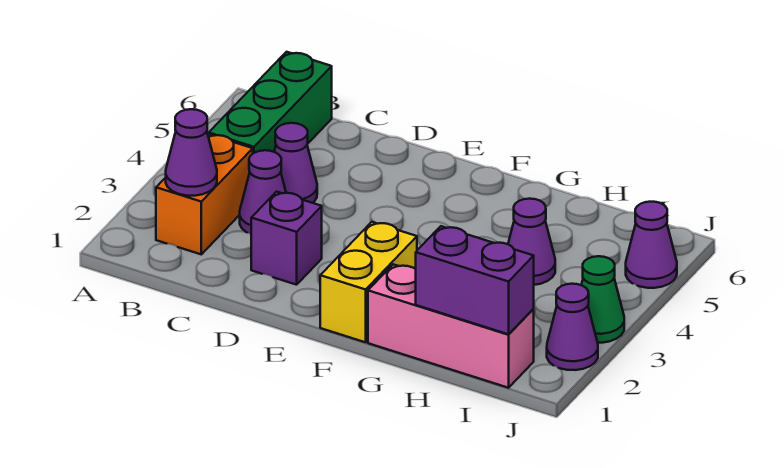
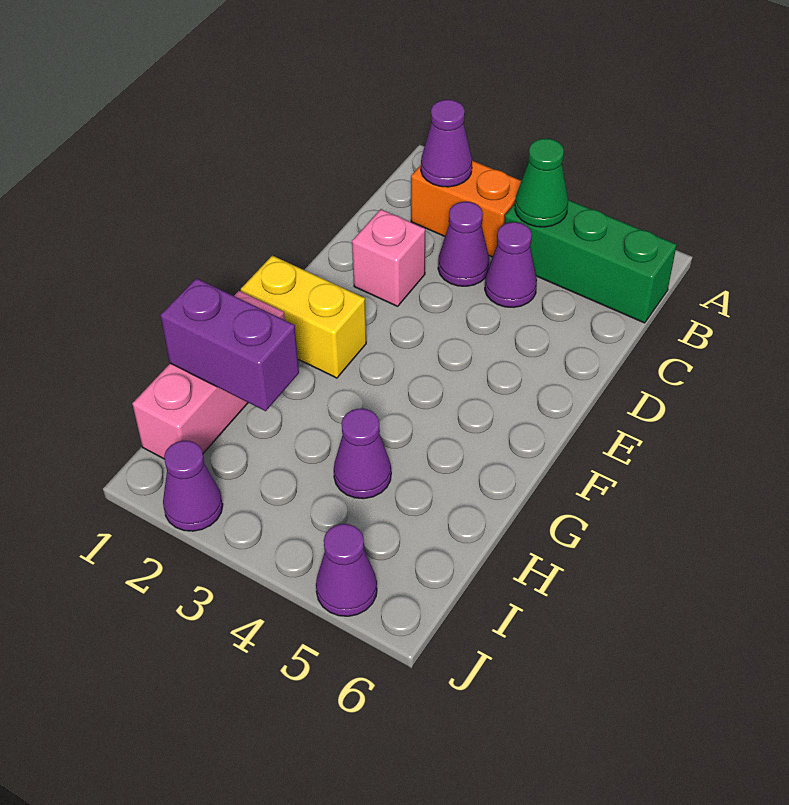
purple brick D2 level 1 -> pink brick D2 level 1
purple brick H1:I1 level 2 -> purple brick H1:H2 level 2
green cone J3 level 1 -> green cone B4 level 2

